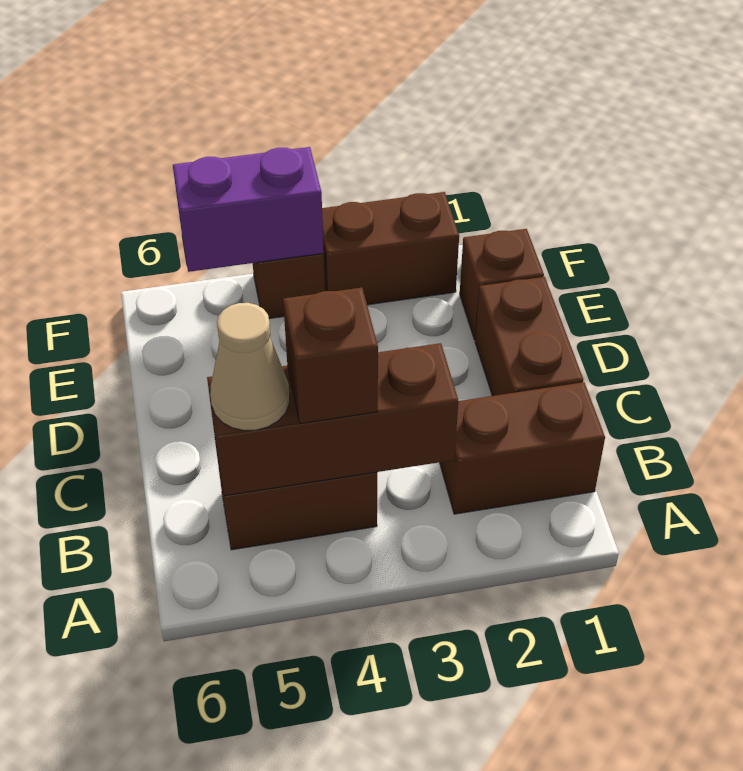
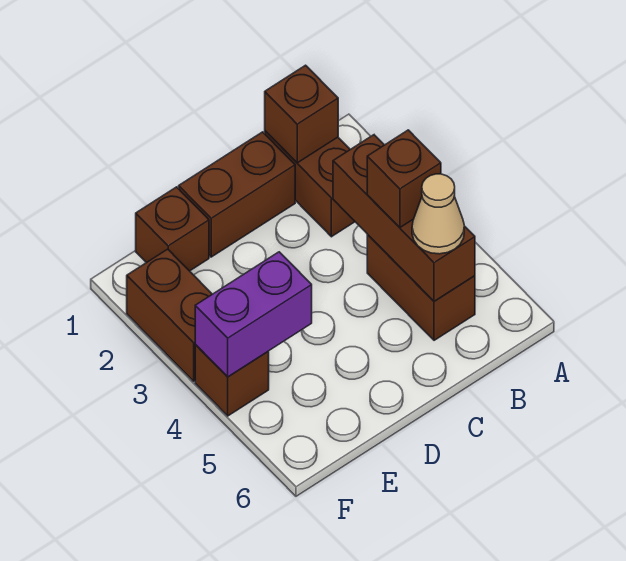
none -> brown brick B1 level 2
purple brick F4:F5 level 2 -> purple brick E4:F4 level 2

